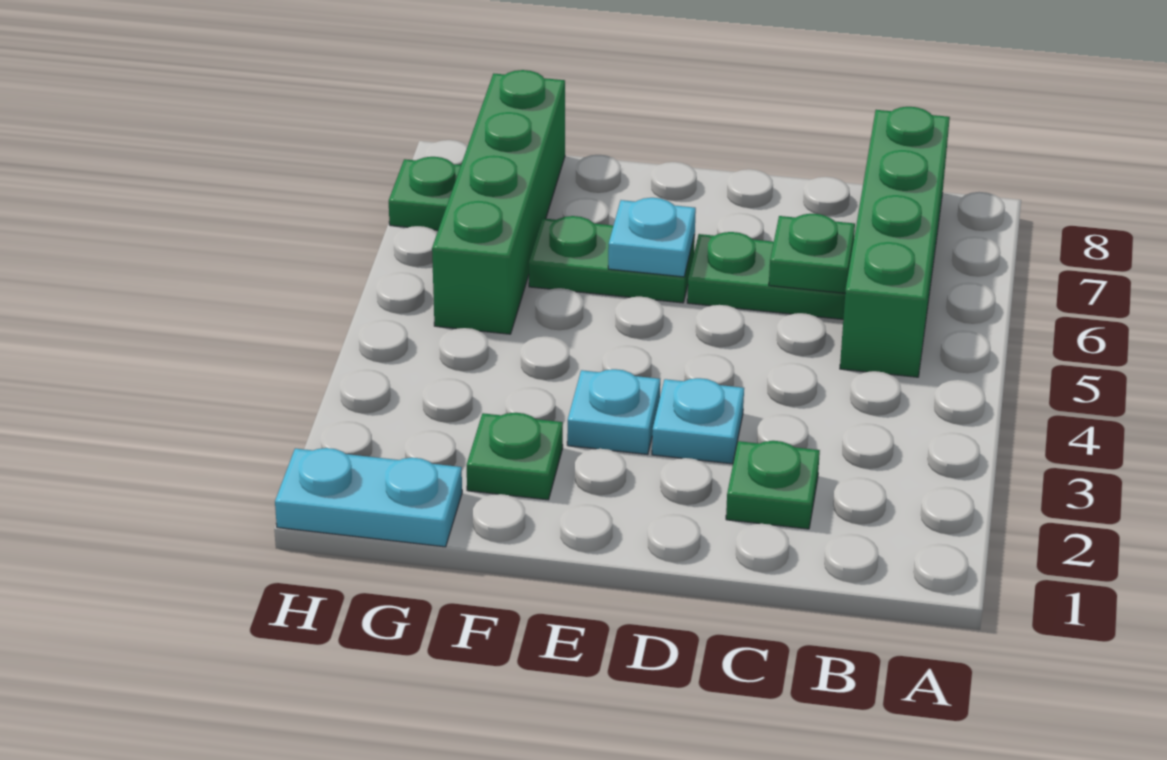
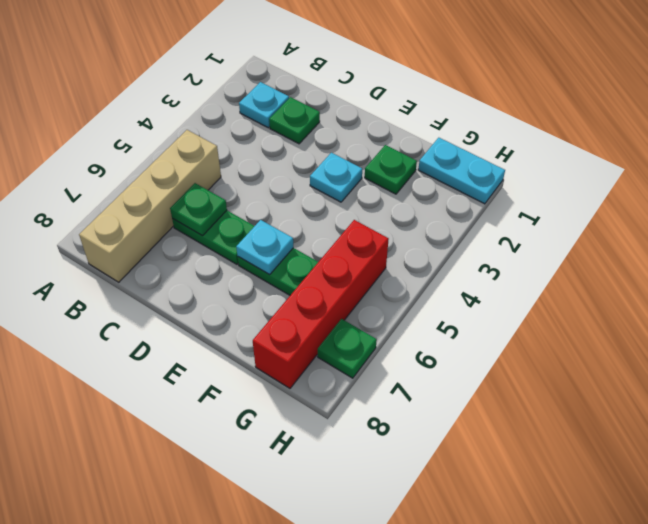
green brick B5:B8 level 1 -> tan brick B5:B8 level 1
cyan plate D3 level 1 -> cyan plate B2 level 1
green brick G5:G8 level 1 -> red brick G5:G8 level 1

